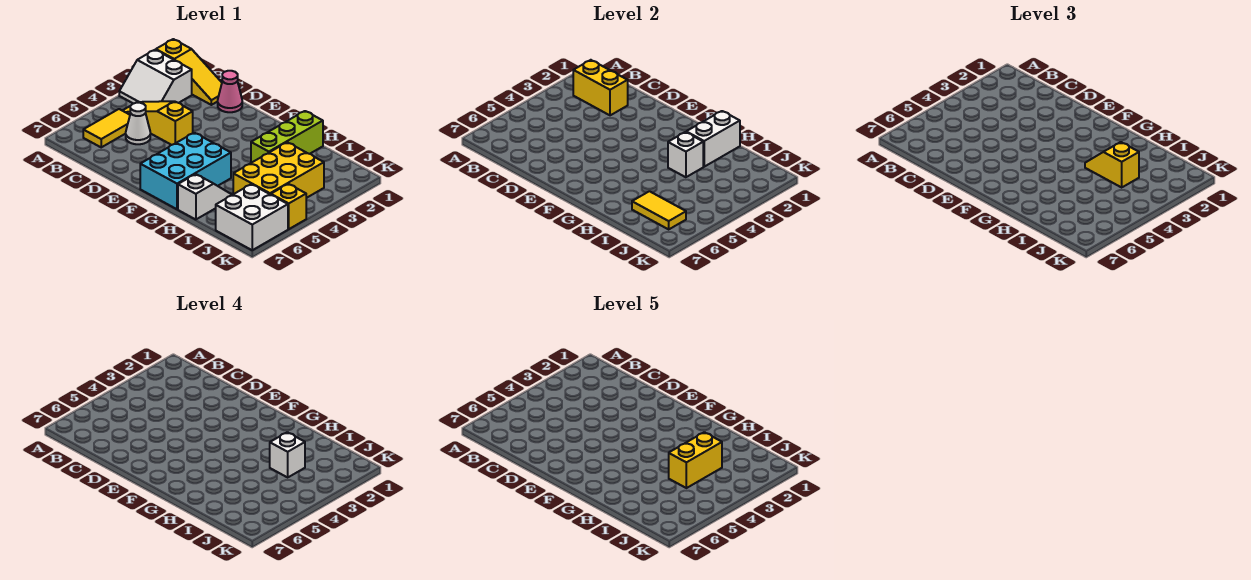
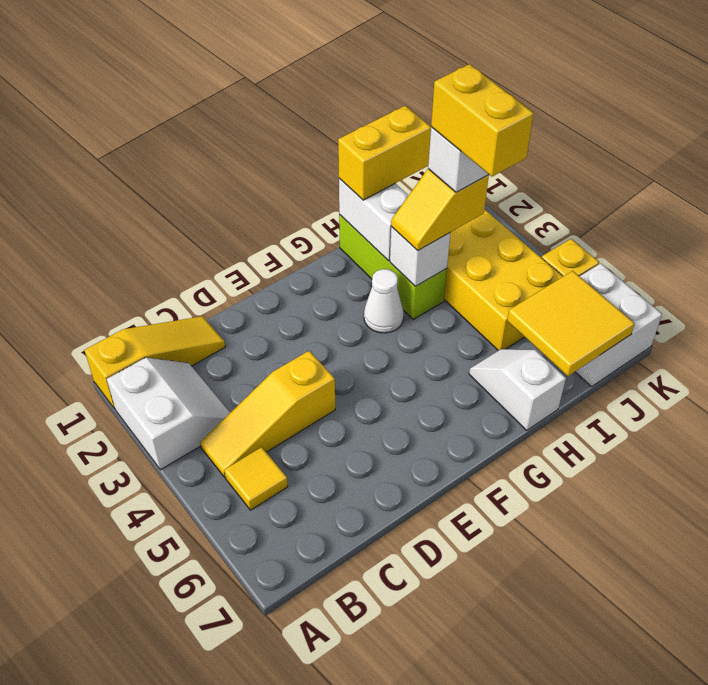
white slope A2:B3 level 1 top 2 -> white slope A2:B3 level 1 top A
yellow brick B2:C2 level 2 -> yellow brick H1:I1 level 3
yellow tile B5:B6 level 1 -> yellow tile B5 level 1
white cone C5 level 1 -> white cone G3 level 1
pink cone D1 level 1 -> none
cyan brick F5:G7 level 1 -> none
yellow tile I6:J6 level 2 -> yellow tile I6:J7 level 2

